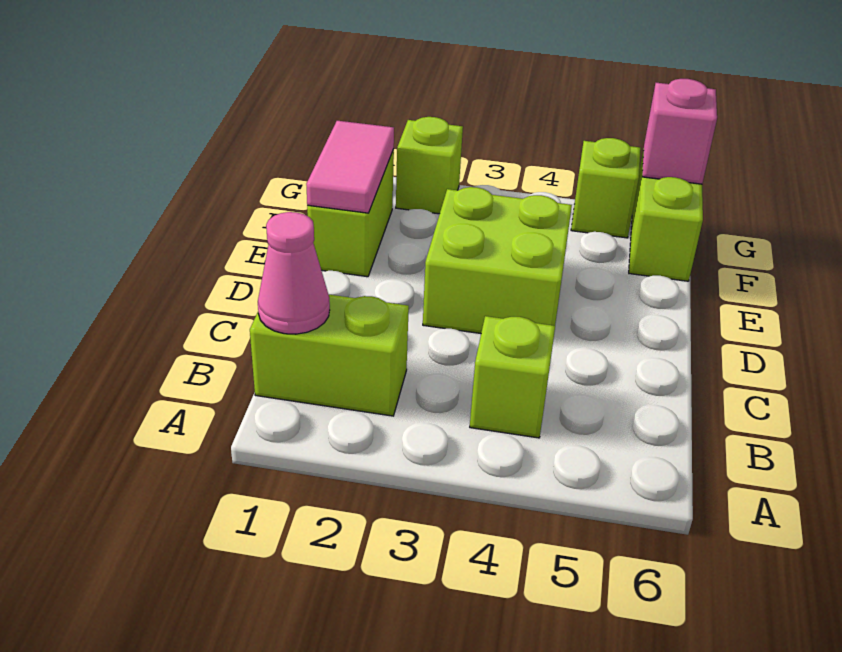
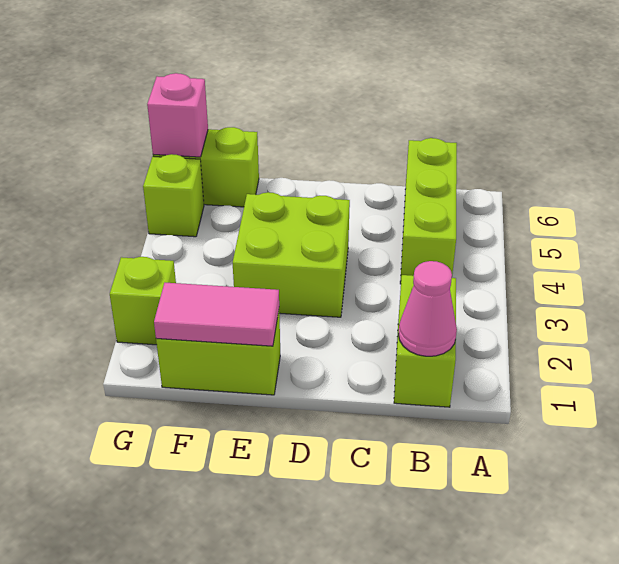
lime brick B4 level 1 -> lime brick B4:B6 level 1

